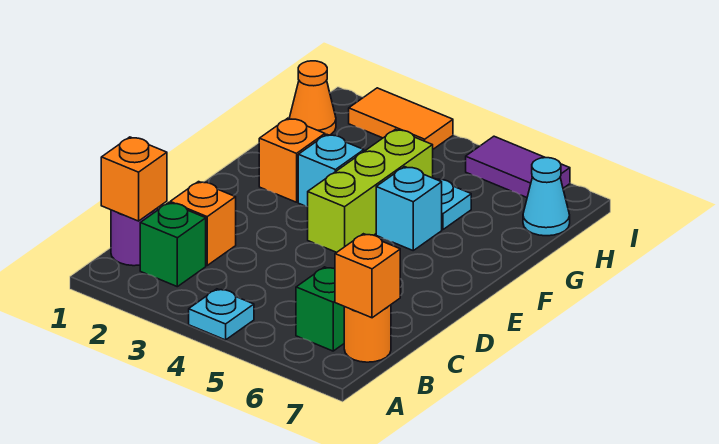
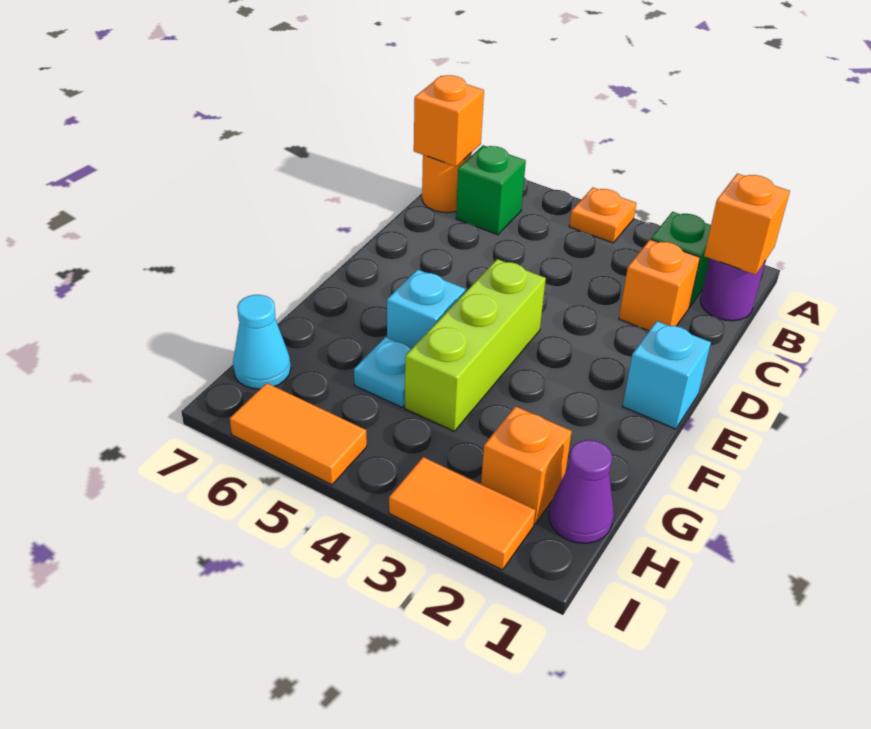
cyan plate A4 level 1 -> orange plate A4 level 1
orange brick F2 level 1 -> orange brick H2 level 1
cyan brick F3 level 1 -> cyan brick E1 level 1
orange cone H1 level 1 -> purple cone H1 level 1
purple tile I5:I6 level 1 -> orange tile I5:I6 level 1

